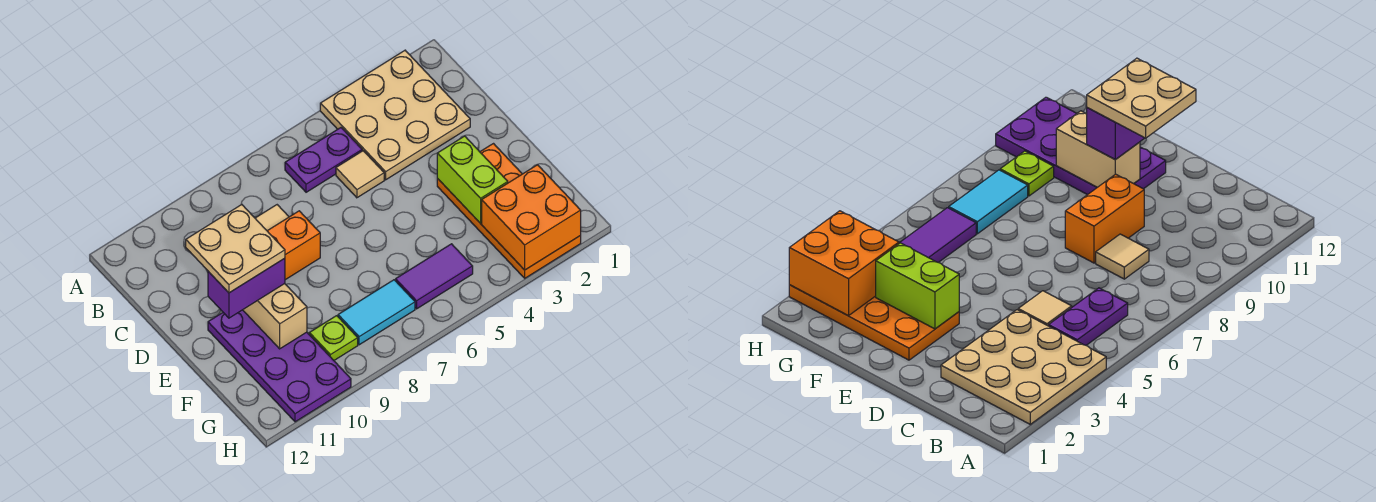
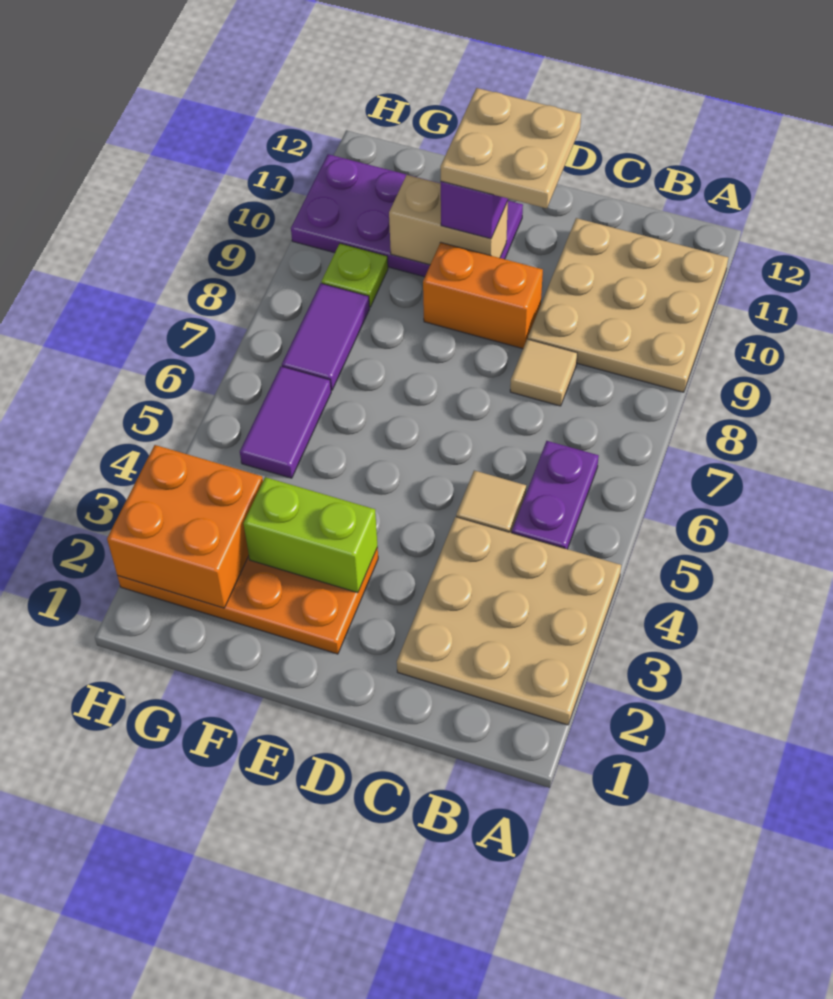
none -> tan plate A9:C11 level 1
orange brick D8:D9 level 1 -> orange brick D9:E9 level 1
cyan tile G7:G8 level 1 -> purple tile G7:G8 level 1

